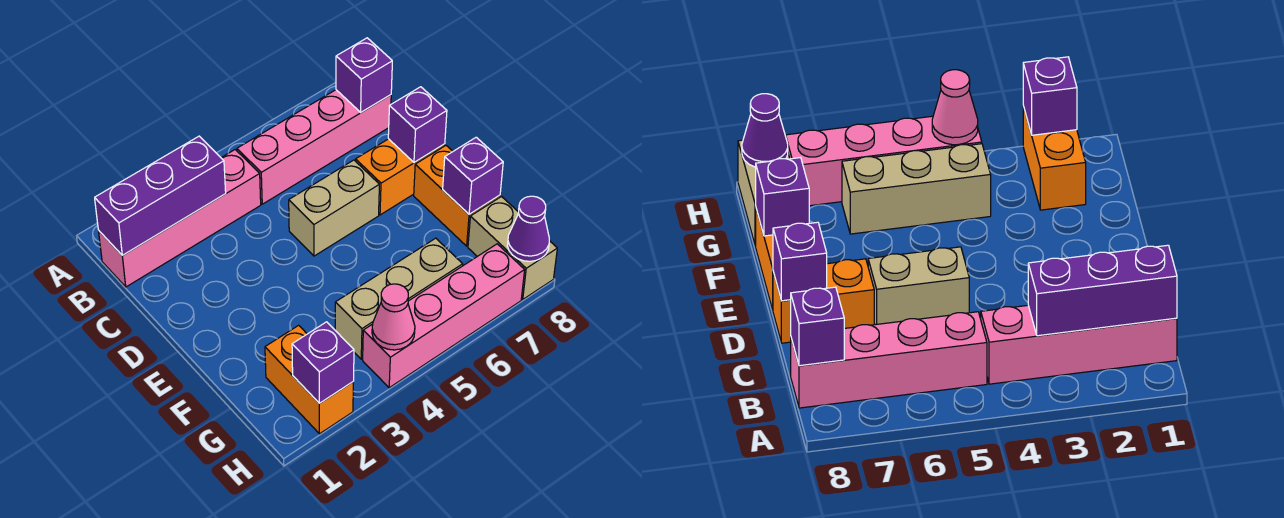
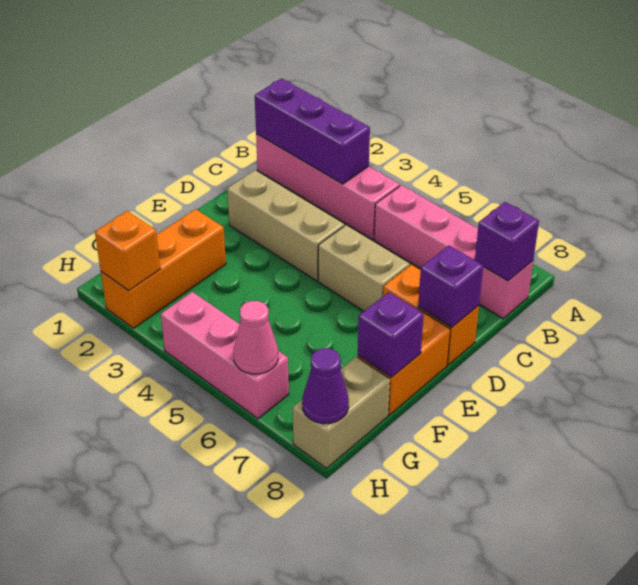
orange brick G2:H2 level 1 -> orange brick F2:H2 level 1
tan brick G4:G6 level 1 -> tan brick D2:D4 level 1
purple brick H2 level 2 -> orange brick H2 level 2
pink brick H4:H7 level 1 -> pink brick H4:H6 level 1
pink cone H4 level 2 -> pink cone H6 level 2

